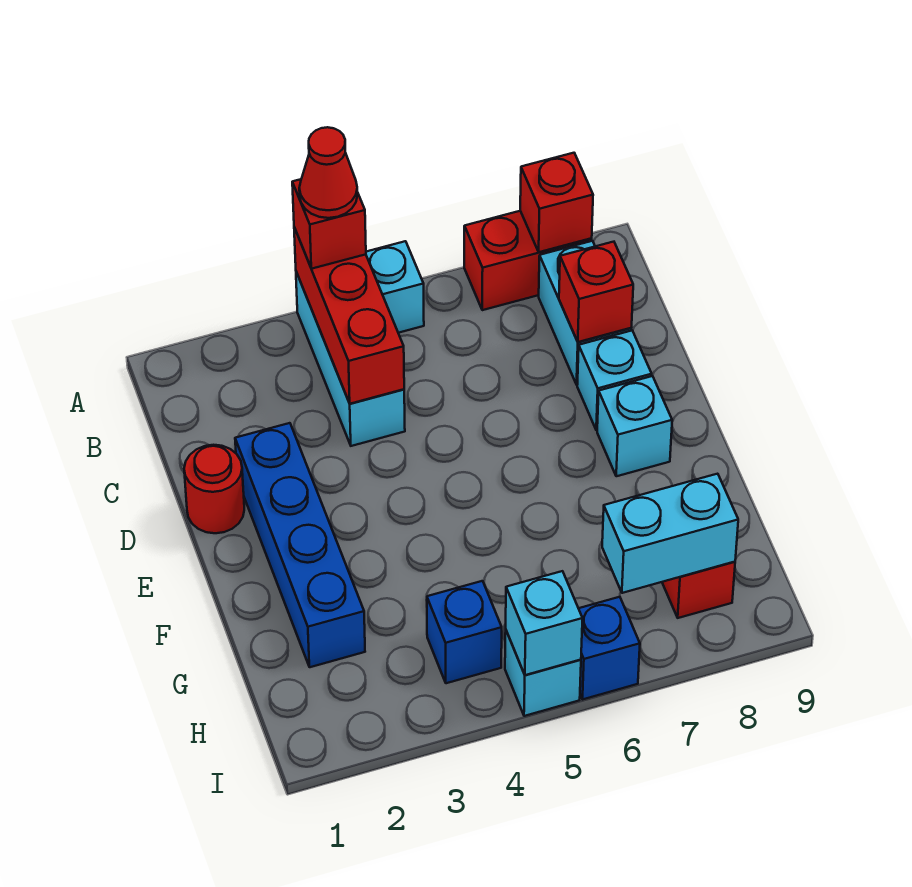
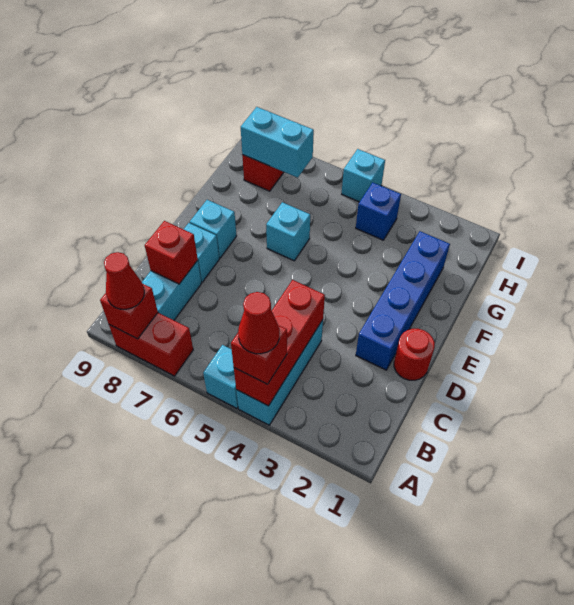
none -> red cone A8 level 3
cyan brick I5 level 2 -> cyan brick F6 level 1
blue brick I6 level 1 -> none

